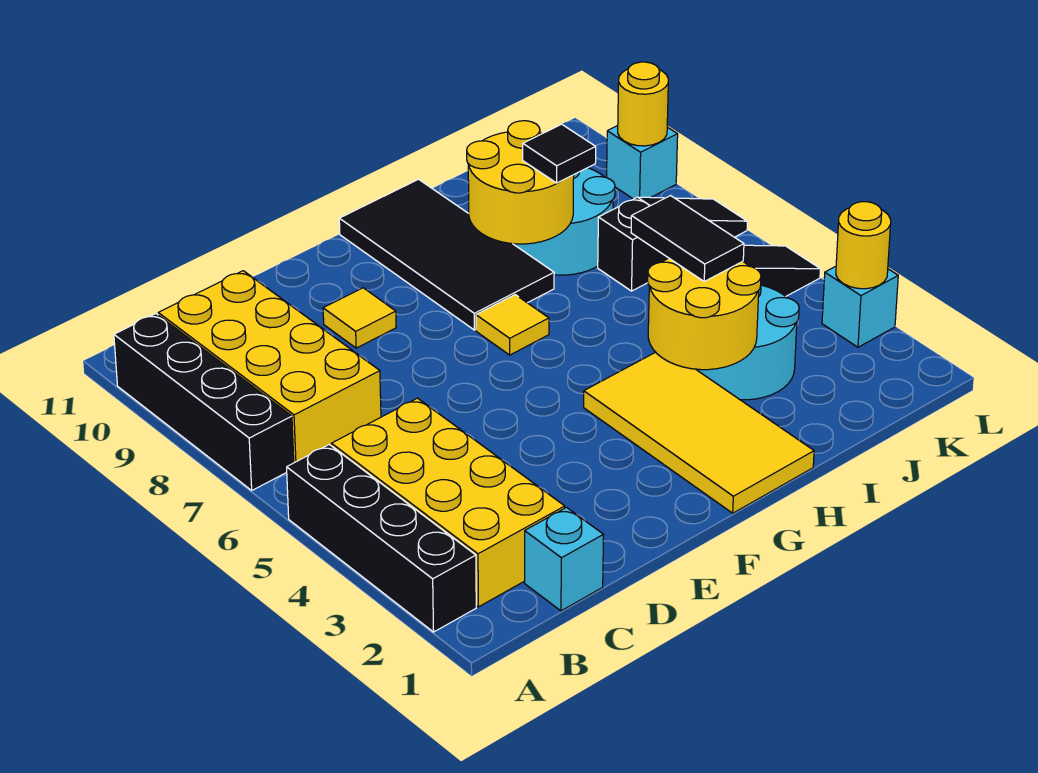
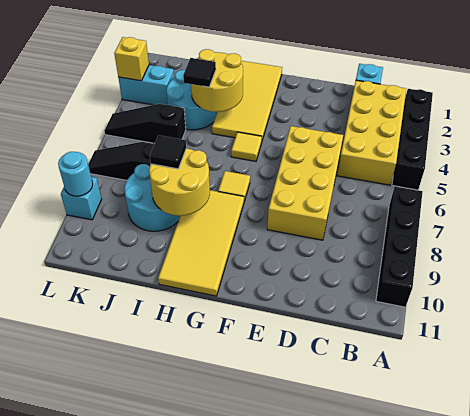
yellow brick B7:C10 level 1 -> yellow brick D5:E8 level 1
yellow tile E9 level 1 -> yellow tile G5 level 1
black tile G8:H11 level 1 -> yellow tile G8:H11 level 1
black tile I4:I5 level 3 -> black tile I4 level 3
cyan brick L3 level 1 -> cyan brick K3:L3 level 1
yellow round brick L3 level 2 -> yellow brick L3 level 2
yellow round brick L9 level 2 -> cyan round brick L9 level 2

